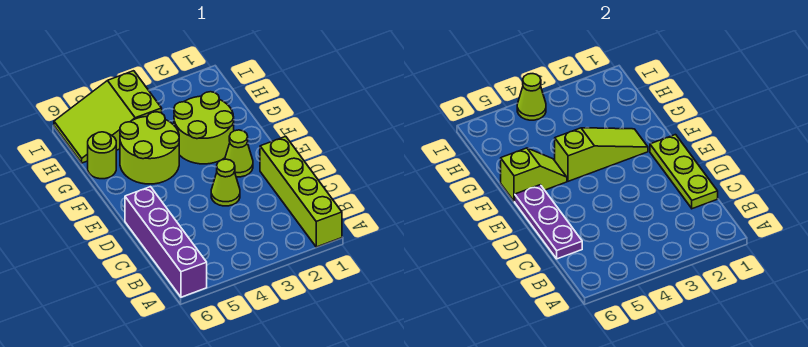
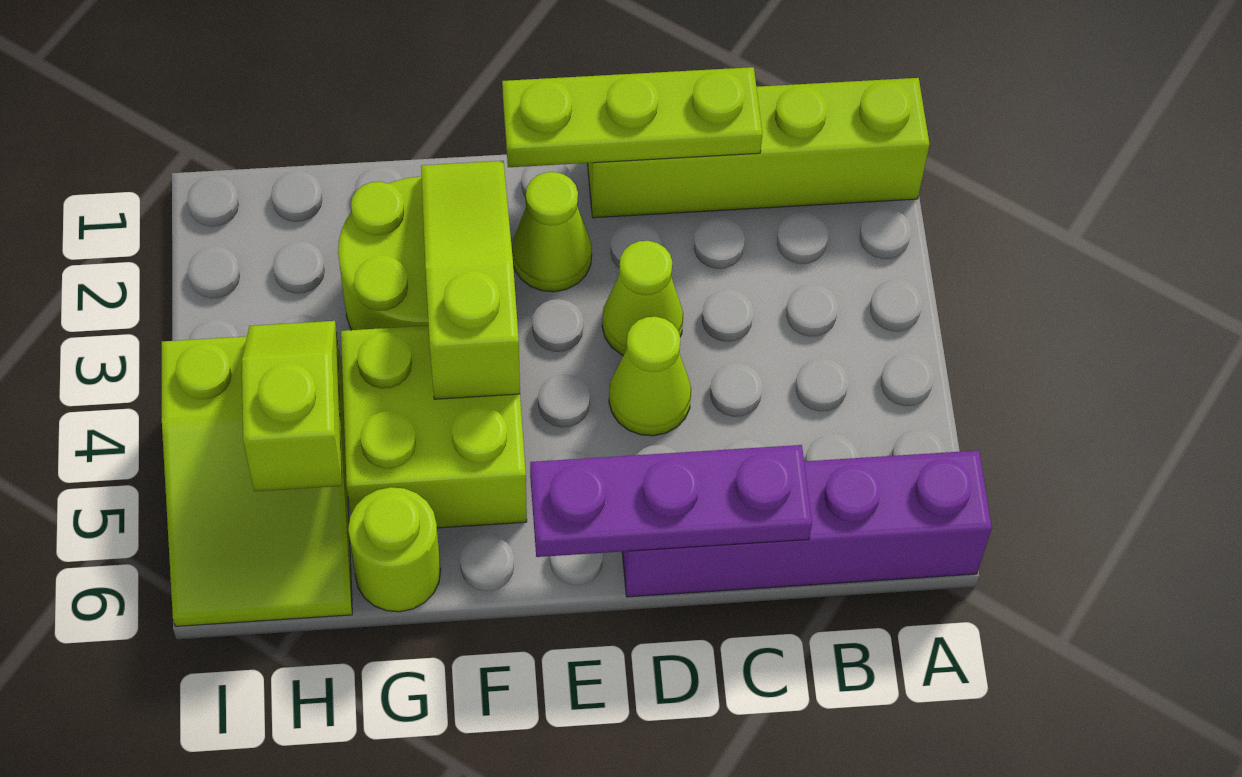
lime round brick F4:G5 level 1 -> lime brick F4:G5 level 1
lime slope F5:F6 level 2 top 6 -> lime slope H4:H5 level 2 top 5
lime cone I4 level 2 -> lime cone D4 level 1

